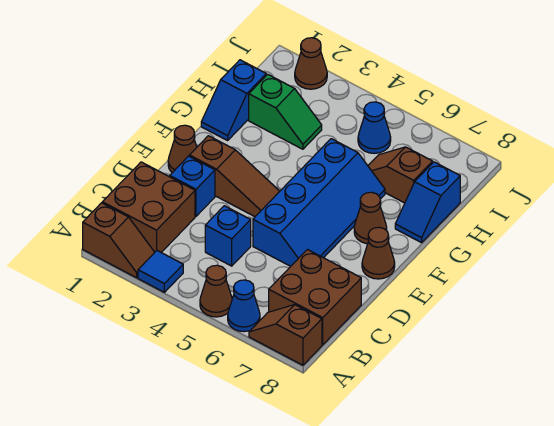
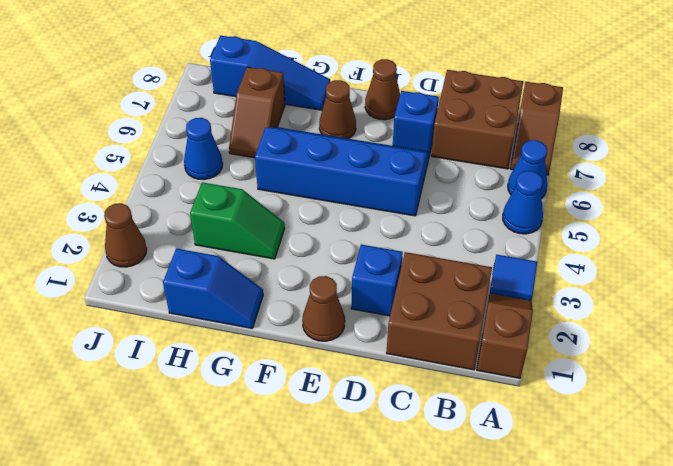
brown cone A5 level 1 -> blue cone A5 level 1
blue brick C4 level 1 -> blue brick D7 level 1
brown slope E2:E4 level 1 top 2 -> none
blue slope G8:H8 level 1 top H -> blue slope G8:I8 level 1 top I
green slope H2:H3 level 1 top 2 -> green slope G3:H3 level 1 top H

